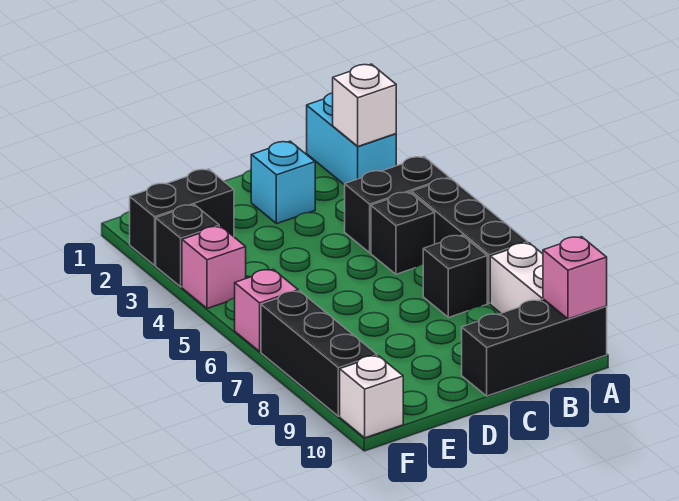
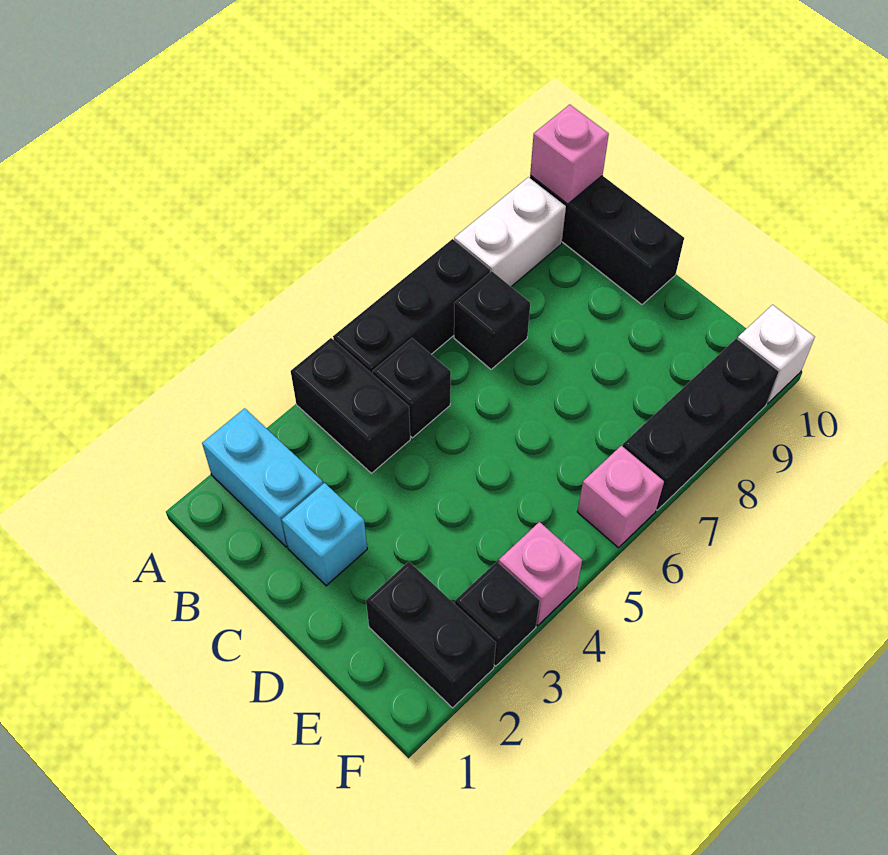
cyan brick A1:A2 level 1 -> cyan brick A2:B2 level 1
white brick A2 level 2 -> none

